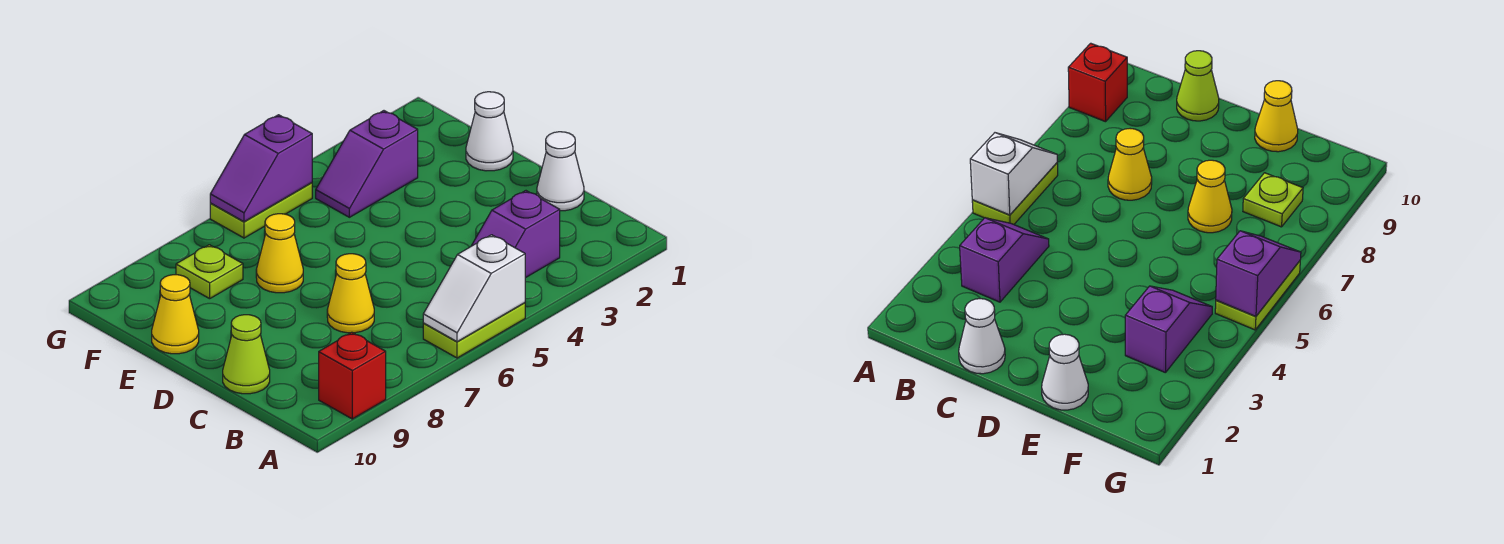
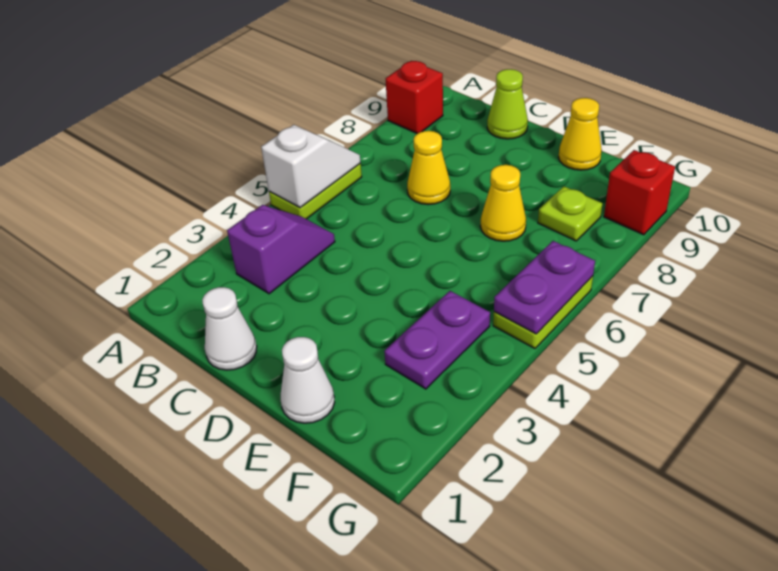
purple slope F3:F4 level 1 top 3 -> purple plate F3:F4 level 1
purple slope G5:G6 level 2 top 5 -> purple plate G5:G6 level 2
none -> red brick G9 level 1

